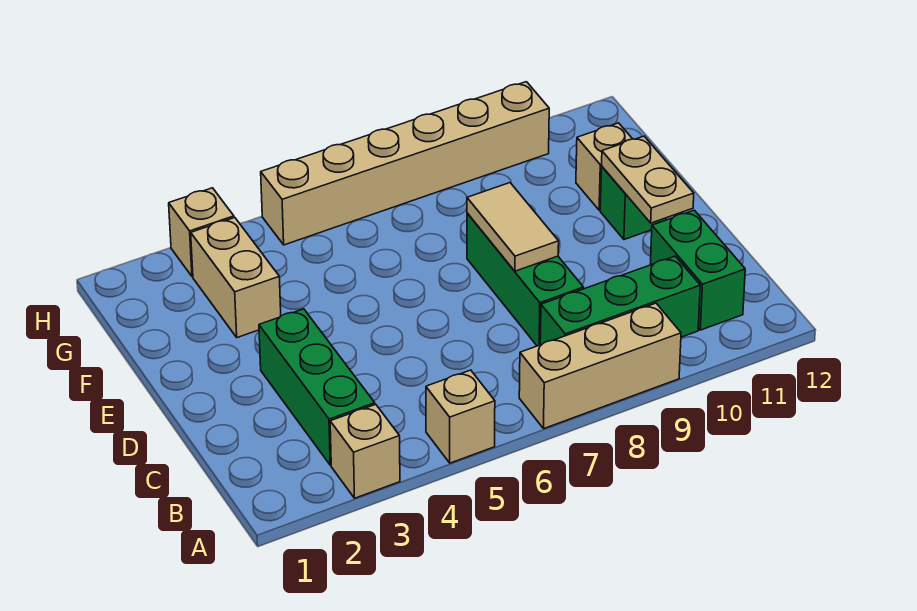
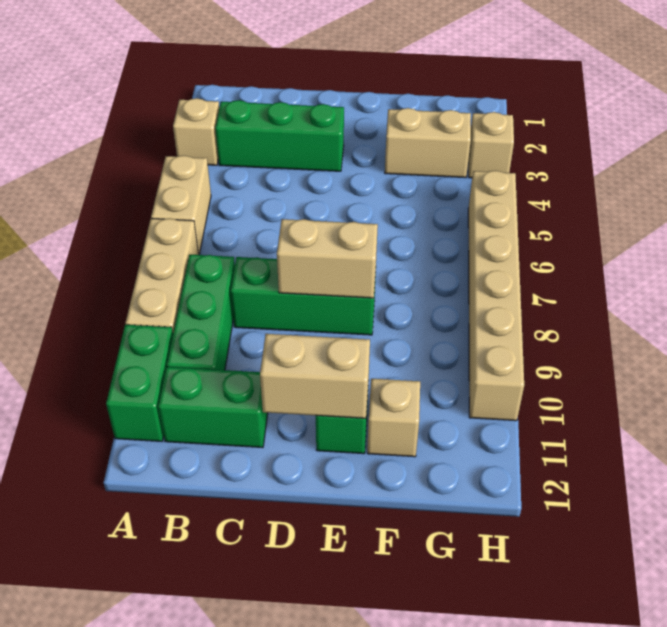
tan brick A5 level 1 -> tan brick A5:A6 level 1
none -> green brick A10:A11 level 1
tan tile D8:E8 level 2 -> tan brick D8:E8 level 2
tan plate D11:E11 level 2 -> tan brick D11:E11 level 2

